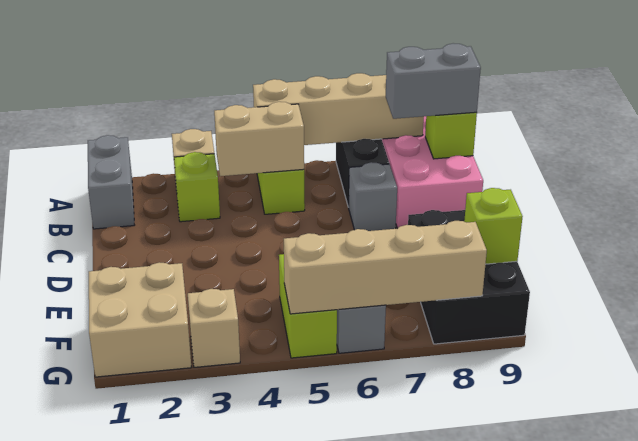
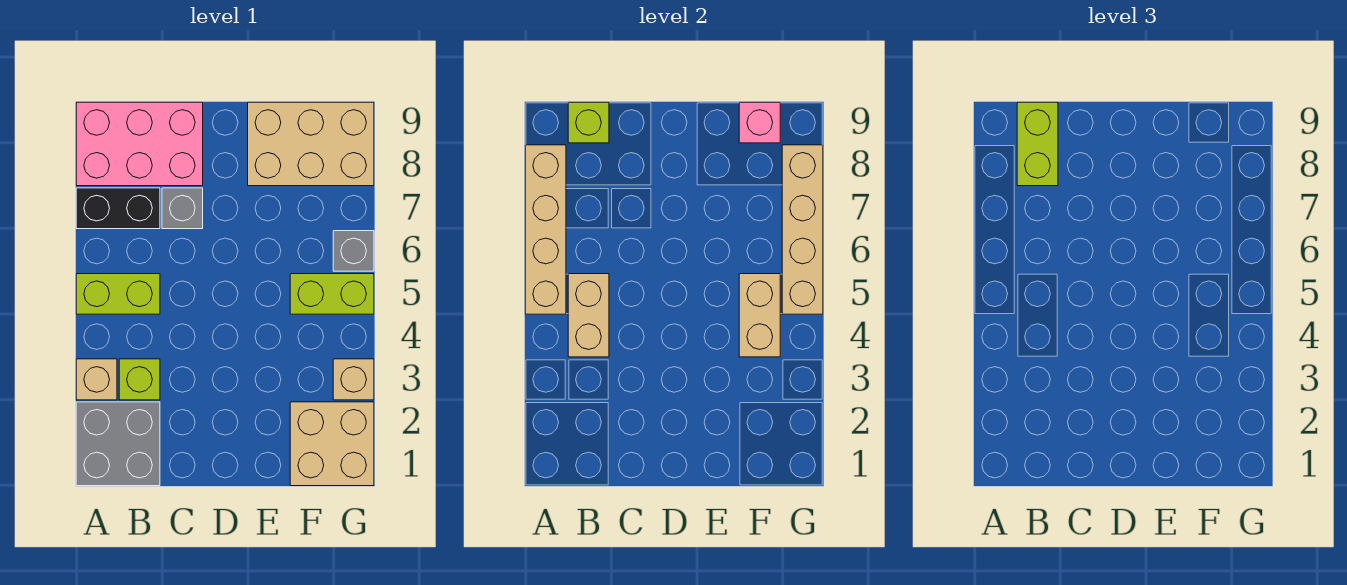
grey brick A1:B1 level 1 -> grey brick A1:B2 level 1
grey brick B8:B9 level 3 -> lime brick B8:B9 level 3
black brick E8:G9 level 1 -> tan brick E8:G9 level 1
none -> tan brick F4:F5 level 2
lime brick F9 level 2 -> pink brick F9 level 2

